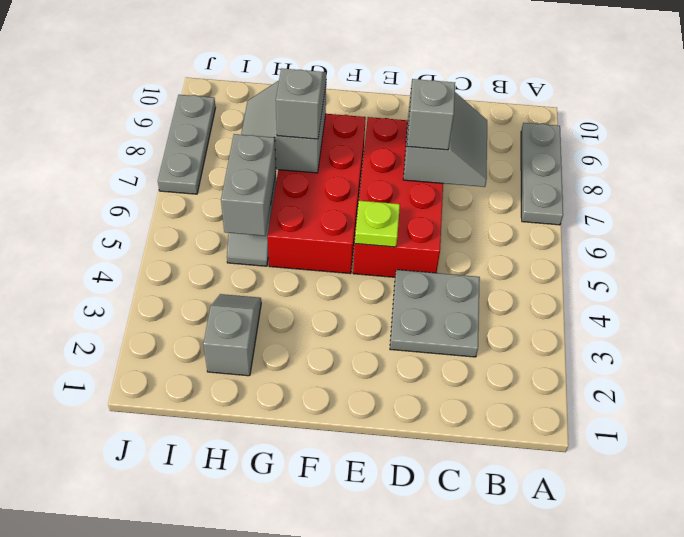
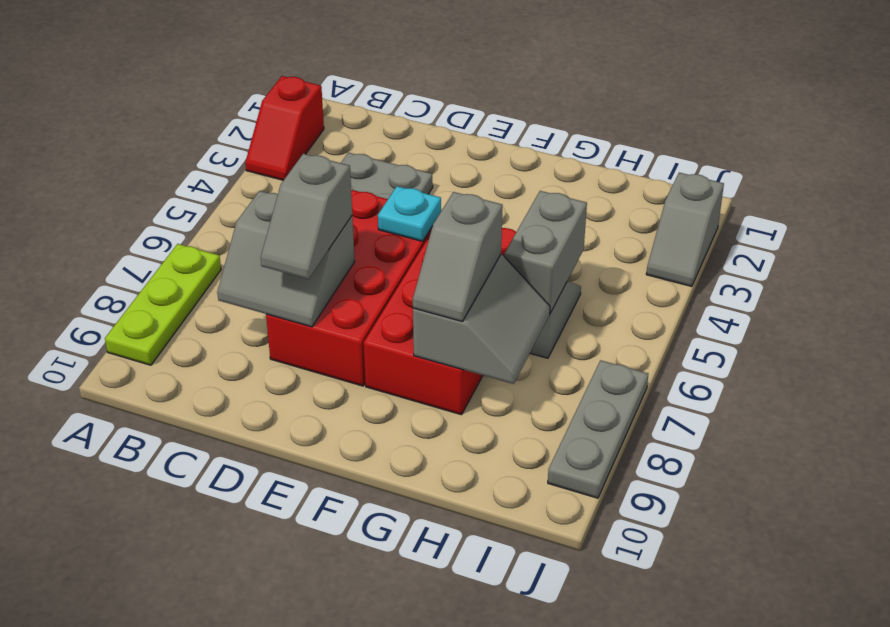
none -> red slope A2:A3 level 1 top 2
grey plate A7:A9 level 1 -> lime plate A7:A9 level 1
grey slope C7:D8 level 2 top D -> grey slope C7:D8 level 2 top 7
lime plate E5 level 2 -> cyan plate E5 level 2
grey slope H2:H3 level 1 top 2 -> grey slope J2:J3 level 1 top 2

